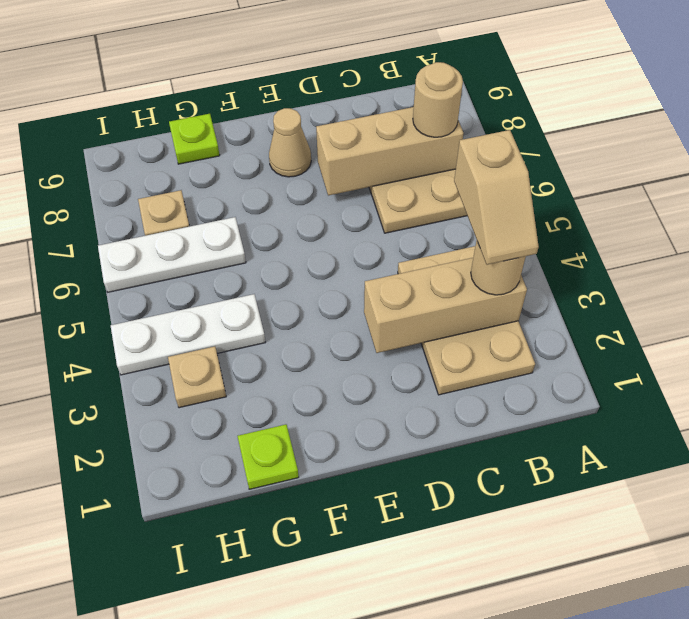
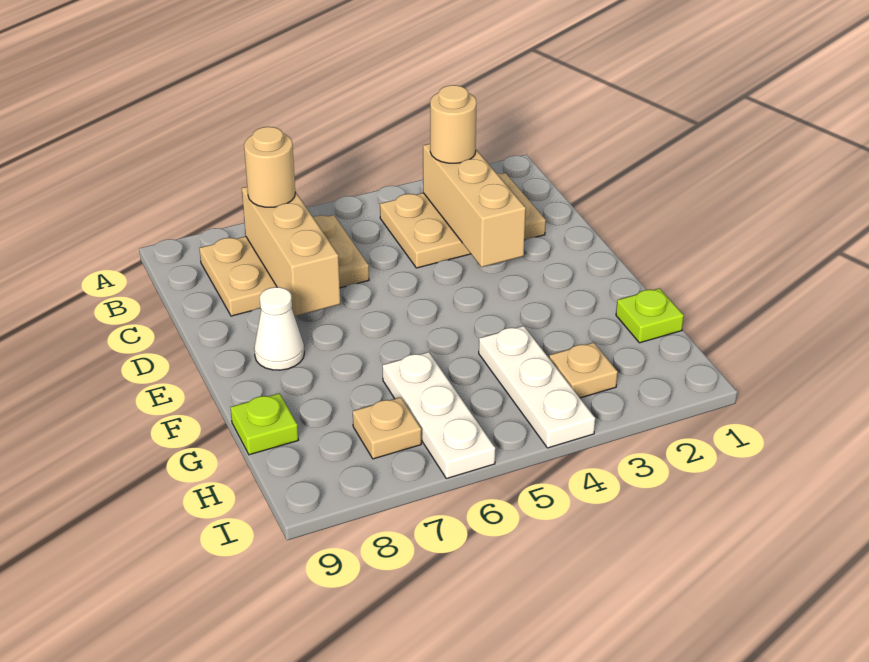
tan slope B3:B4 level 4 top 4 -> none
tan cone E8 level 1 -> white cone E8 level 1

